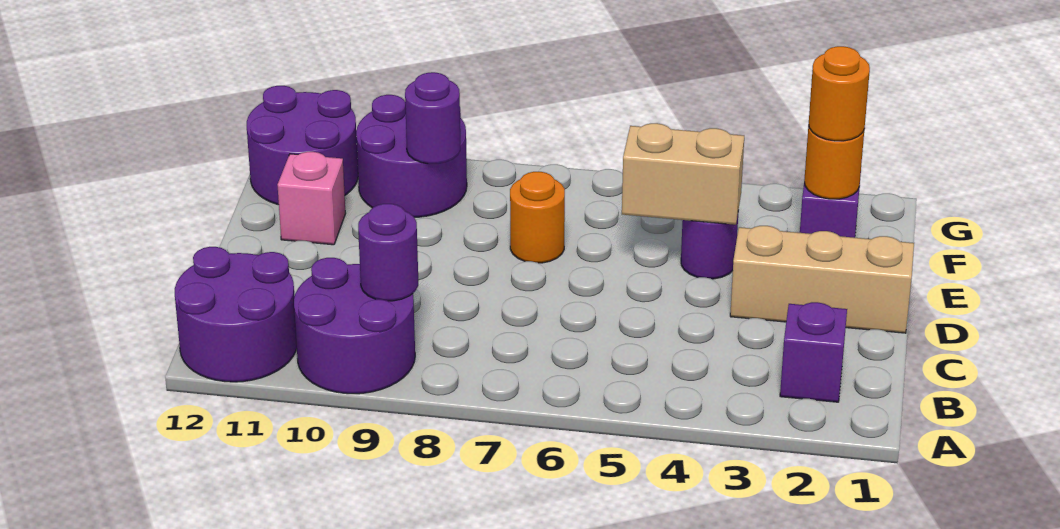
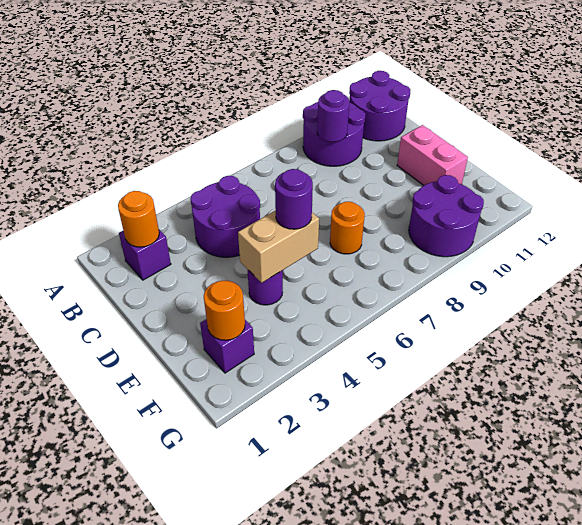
tan brick D1:D3 level 1 -> none
pink brick E11 level 1 -> pink brick D11:E11 level 1
orange round brick F2 level 3 -> orange round brick B2 level 2
purple round brick F9 level 2 -> purple round brick E5 level 3
purple round brick F11:G12 level 1 -> purple round brick B4:C5 level 1

